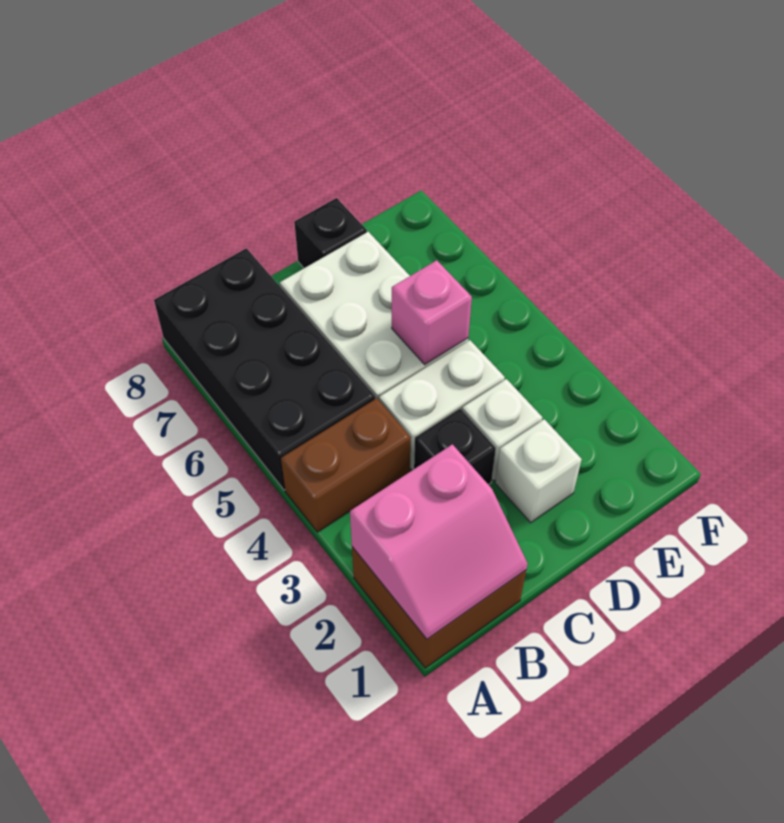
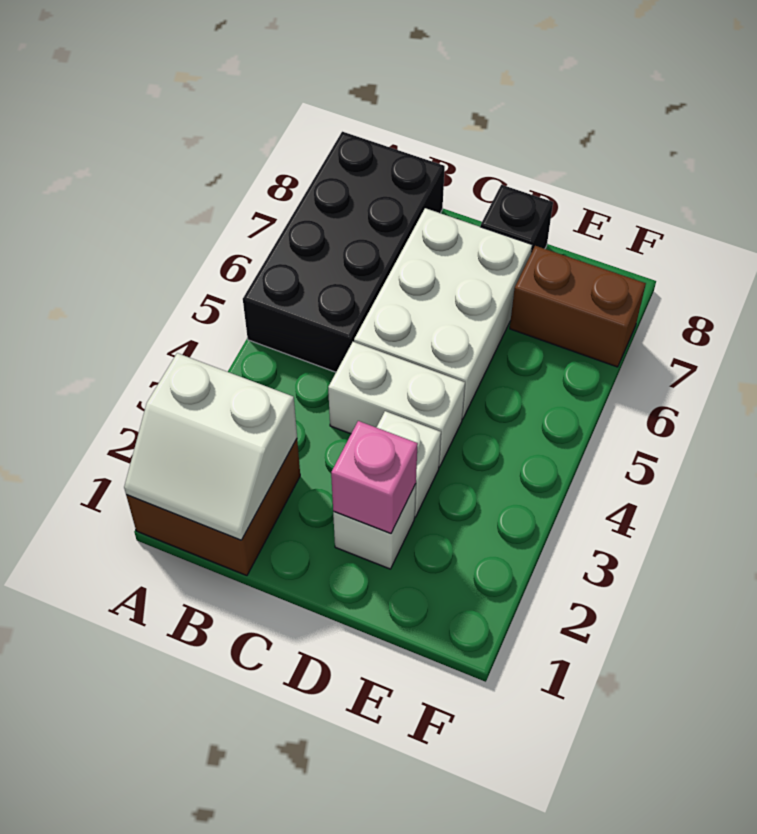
pink slope A1:B2 level 2 top 2 -> white slope A1:B2 level 2 top 2
brown brick A4:B4 level 1 -> brown brick E7:F7 level 1
black brick C3 level 1 -> none
pink brick D5 level 2 -> pink brick D2 level 2

